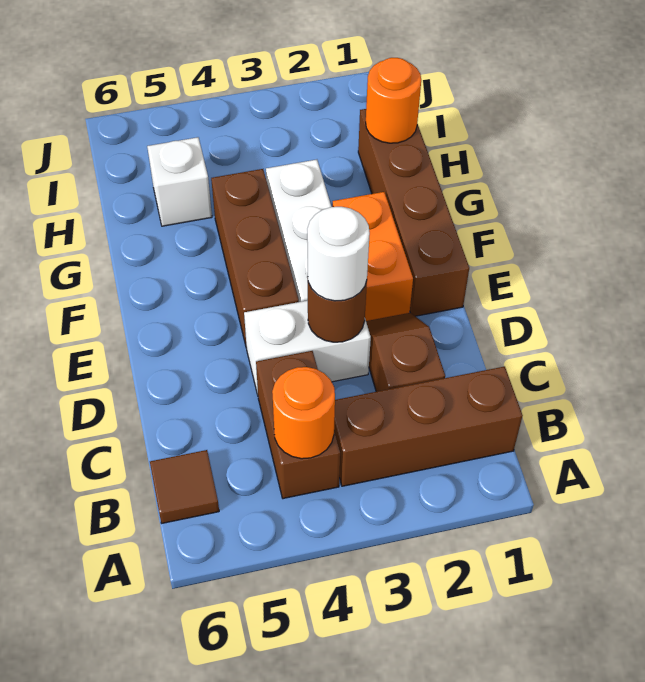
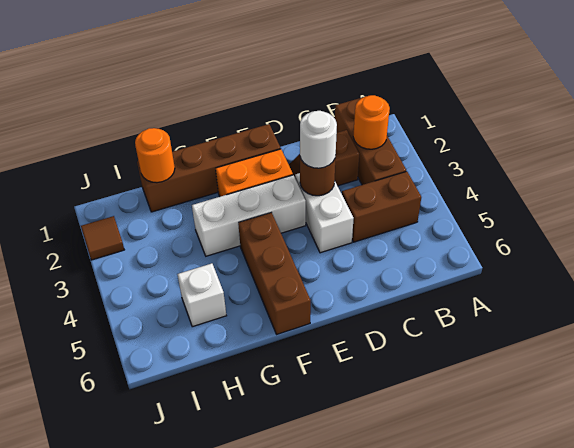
orange round brick B4 level 2 -> orange round brick B2 level 2
brown tile B6 level 1 -> brown tile J2 level 1
brown brick E4:G4 level 1 -> brown brick F4:F6 level 1

